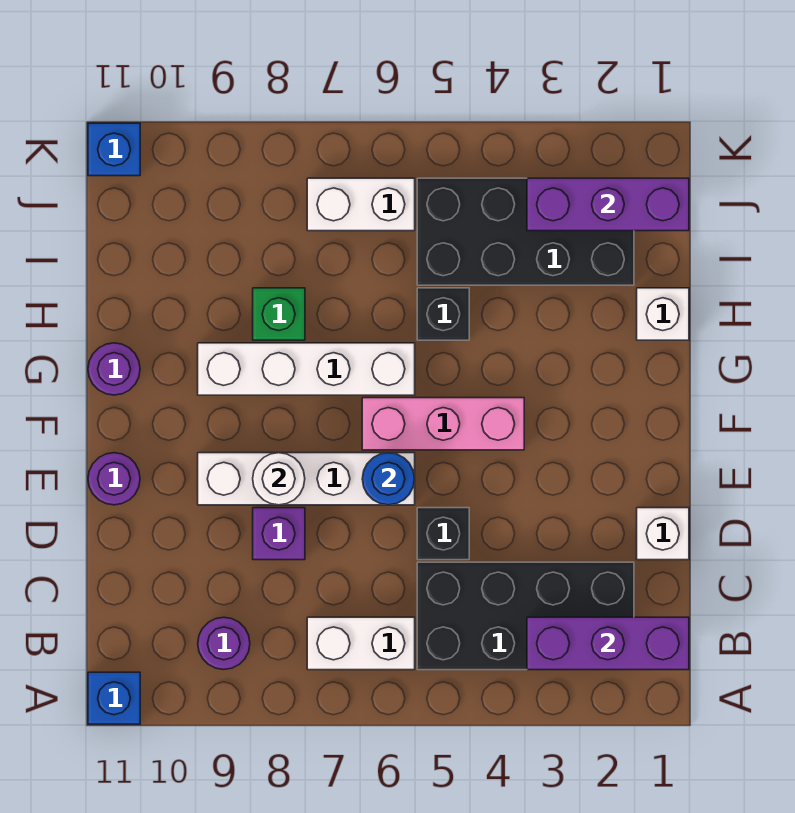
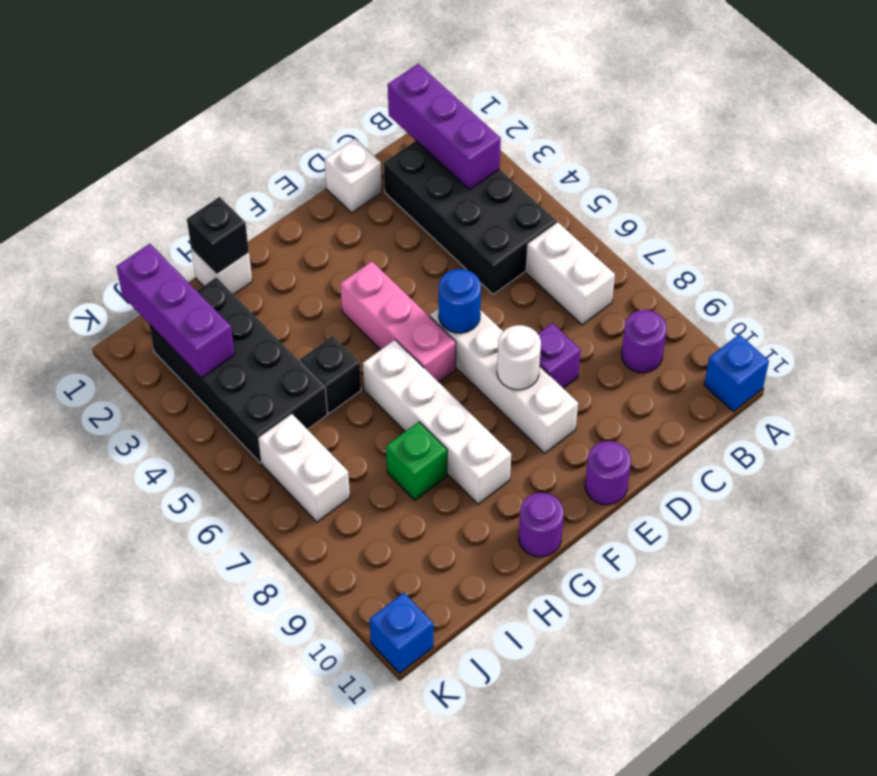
black brick D5 level 1 -> black brick H1 level 2

